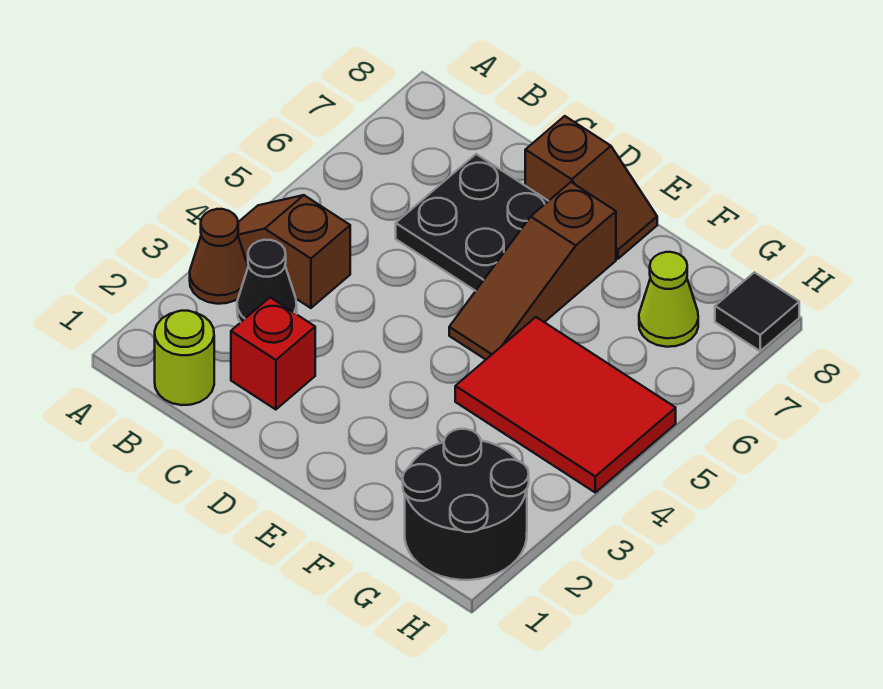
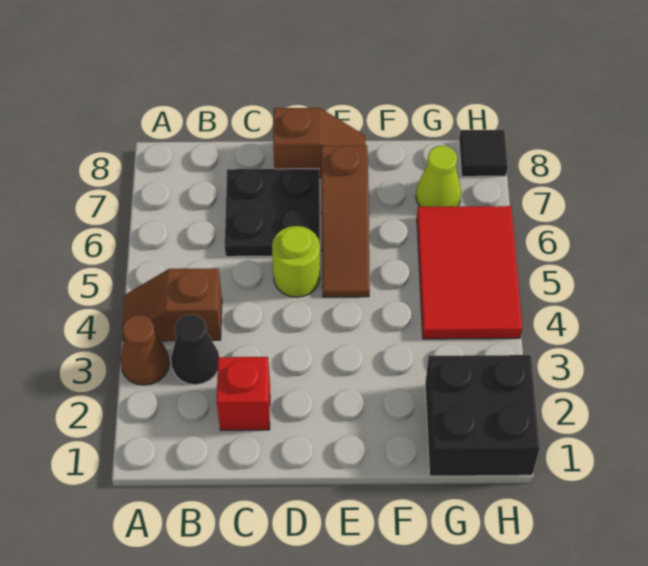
lime round brick B1 level 1 -> lime round brick D5 level 1
red tile F4:H5 level 1 -> red tile G4:H6 level 1
black round brick G1:H2 level 1 -> black brick G1:H2 level 1

